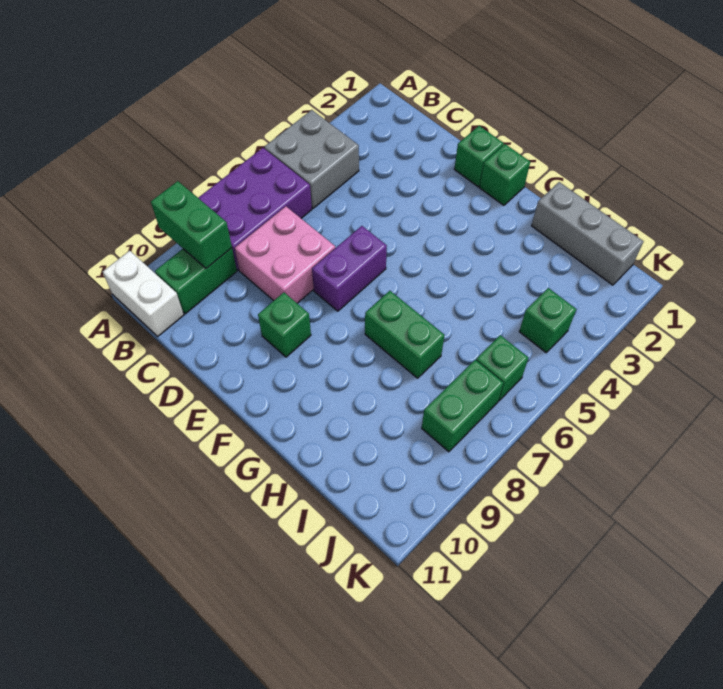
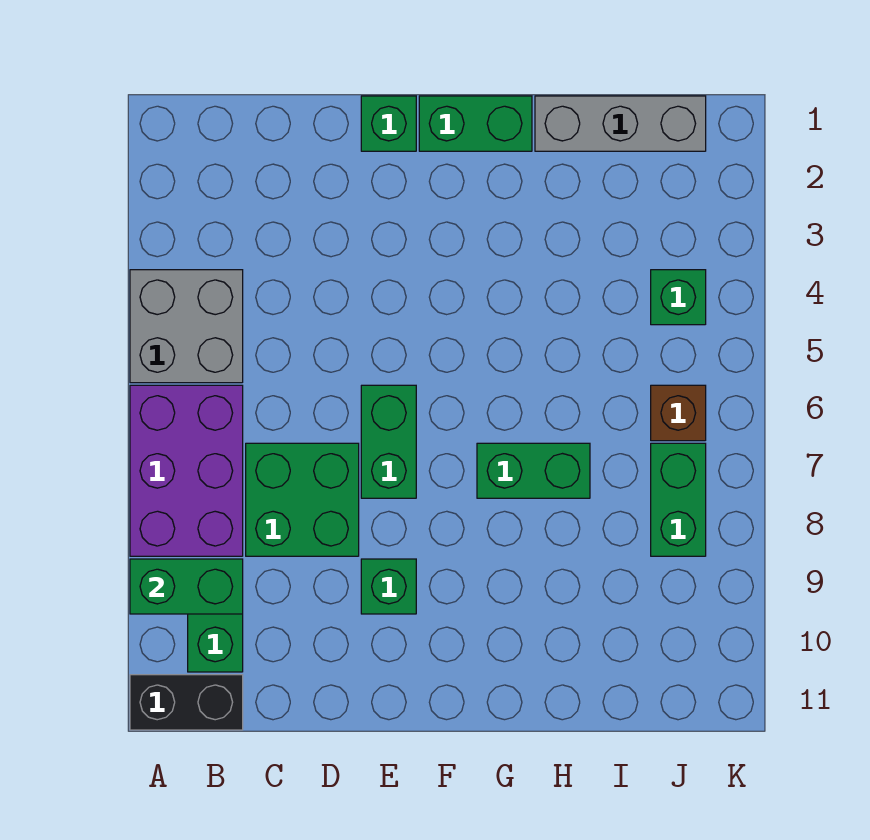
white brick A11:B11 level 1 -> black brick A11:B11 level 1
pink brick C7:D8 level 1 -> green brick C7:D8 level 1
purple brick E6:E7 level 1 -> green brick E6:E7 level 1
green brick F1 level 1 -> green brick F1:G1 level 1
green brick J6 level 1 -> brown brick J6 level 1

